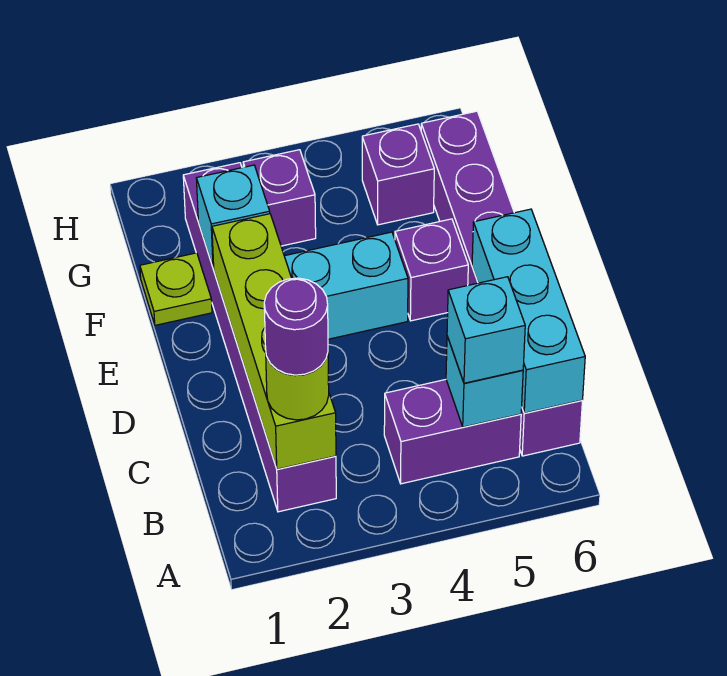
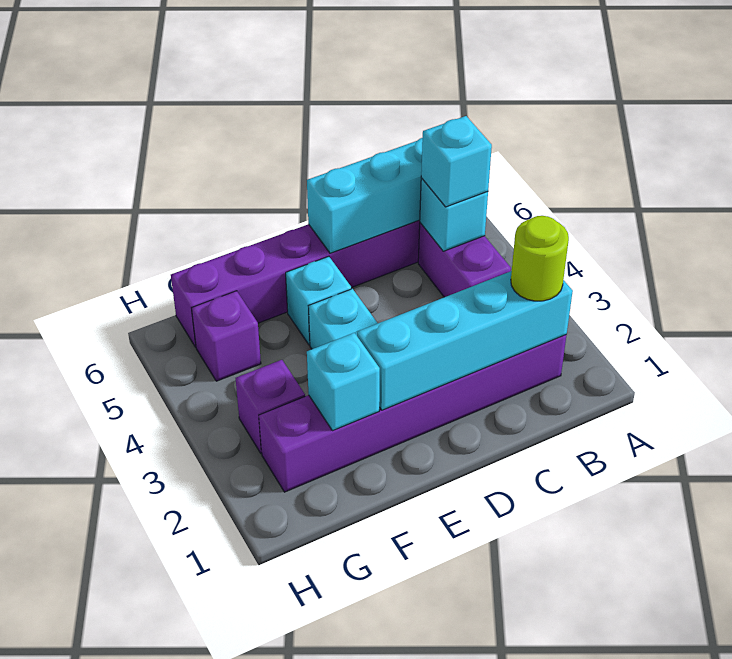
lime brick B2:E2 level 2 -> cyan brick B2:E2 level 2
purple round brick B2 level 4 -> none
purple brick E5 level 1 -> cyan brick E5 level 1
lime plate F1 level 1 -> none

